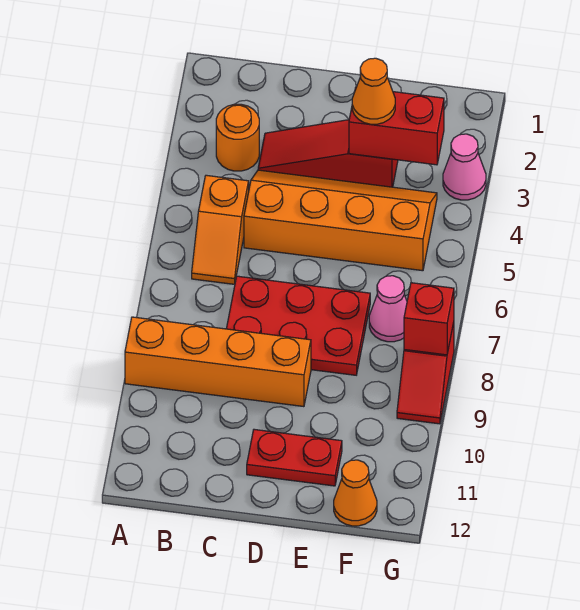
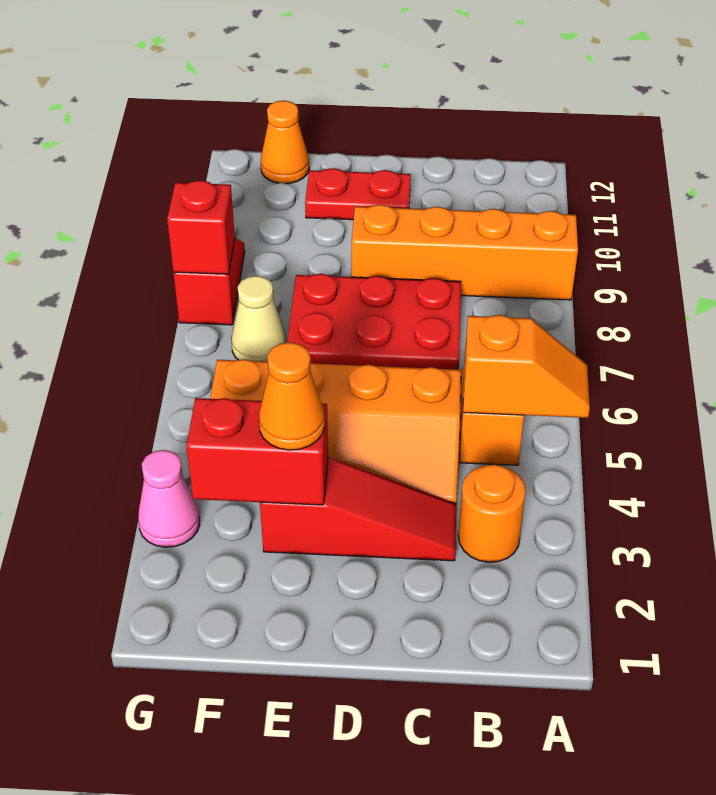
none -> orange slope A5:B5 level 2 top B
pink cone F7 level 1 -> tan cone F7 level 1

